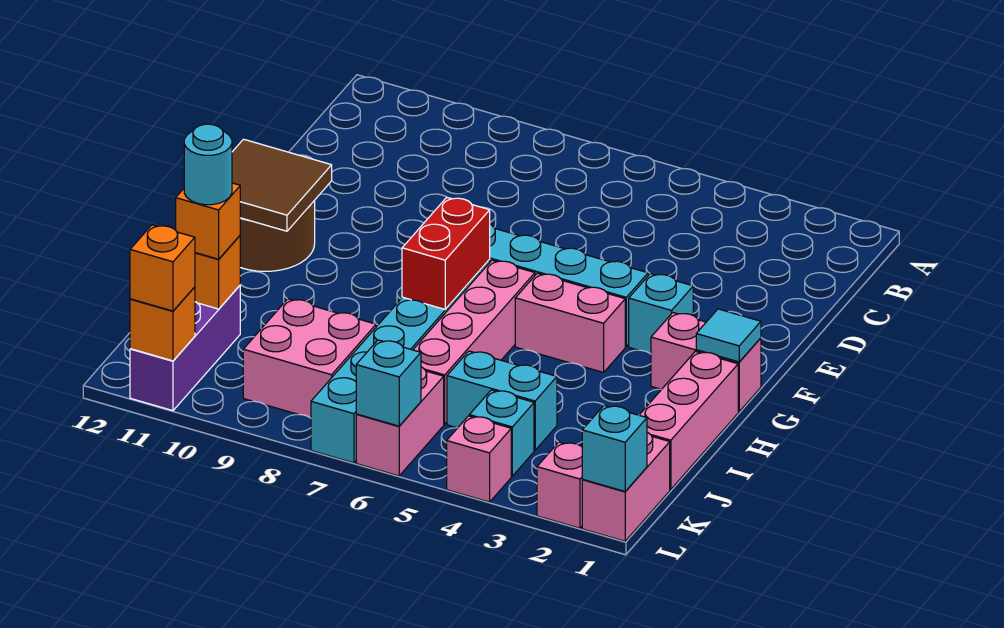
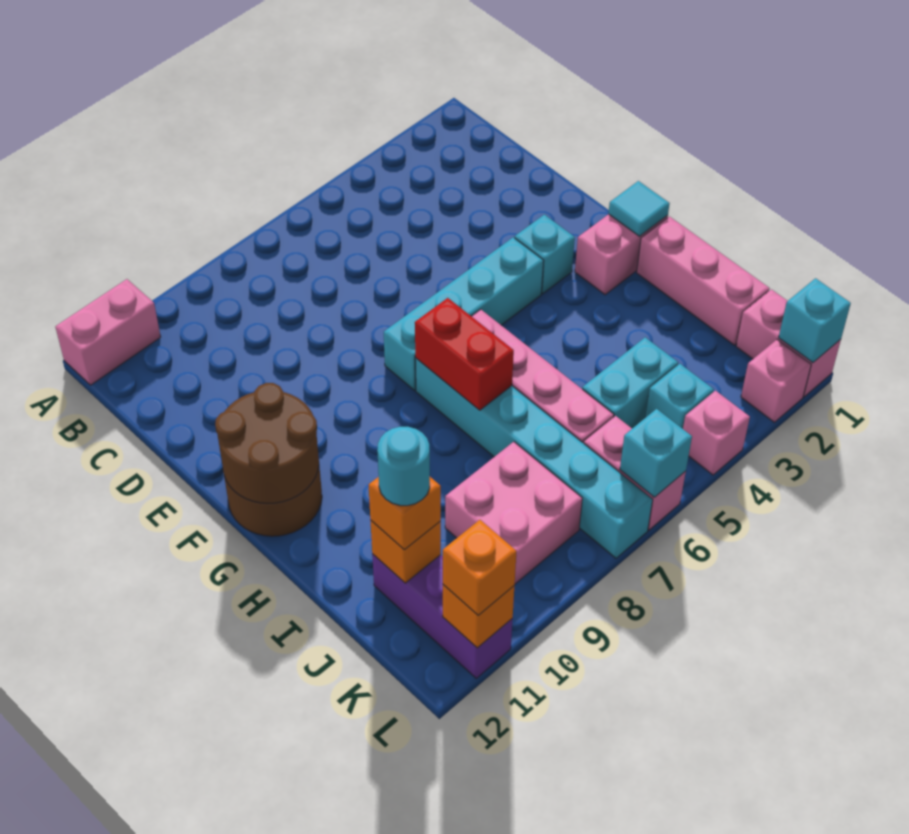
brown tile F11:G12 level 2 -> brown round brick F11:G12 level 2
pink brick G4:G5 level 1 -> pink brick A11:A12 level 1

